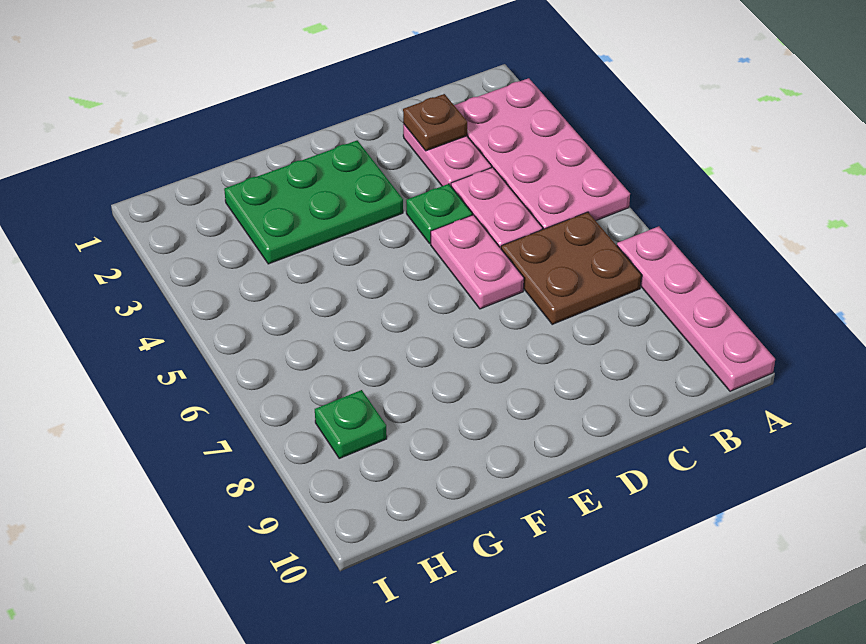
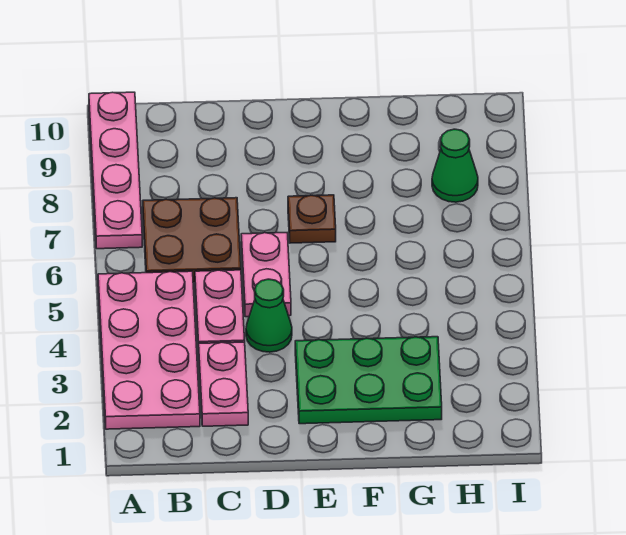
brown plate C2 level 2 -> brown plate E7 level 1
green plate D4 level 1 -> green cone D4 level 1
green plate H8 level 1 -> green cone H8 level 1

